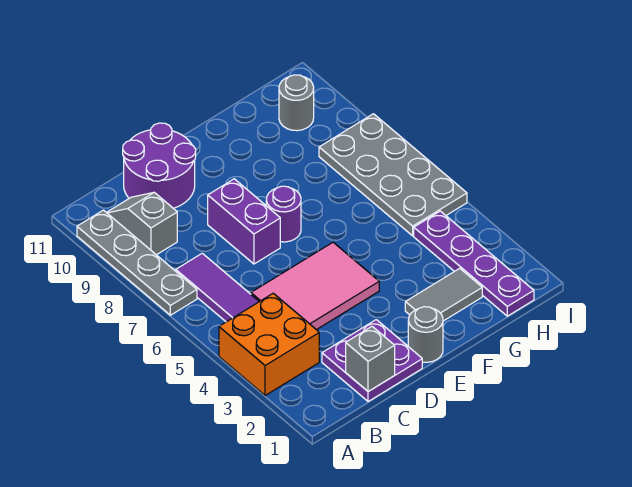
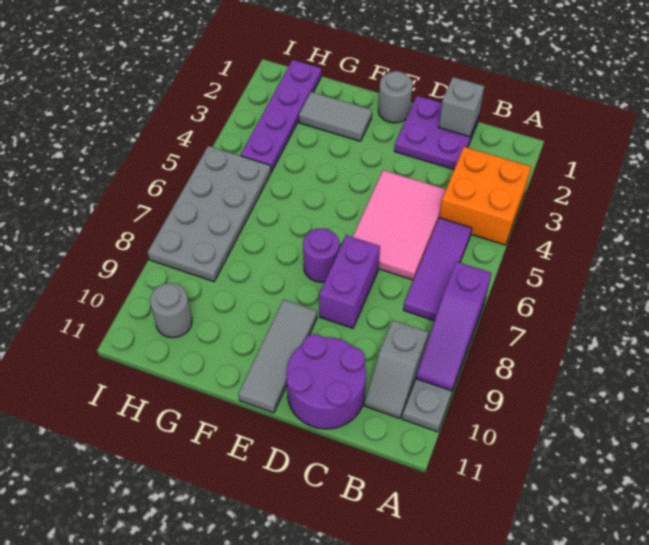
none -> purple slope A7:A9 level 2 top 7
pink tile C4:E5 level 1 -> pink tile C4:D6 level 1
none -> grey tile E9:E11 level 1

